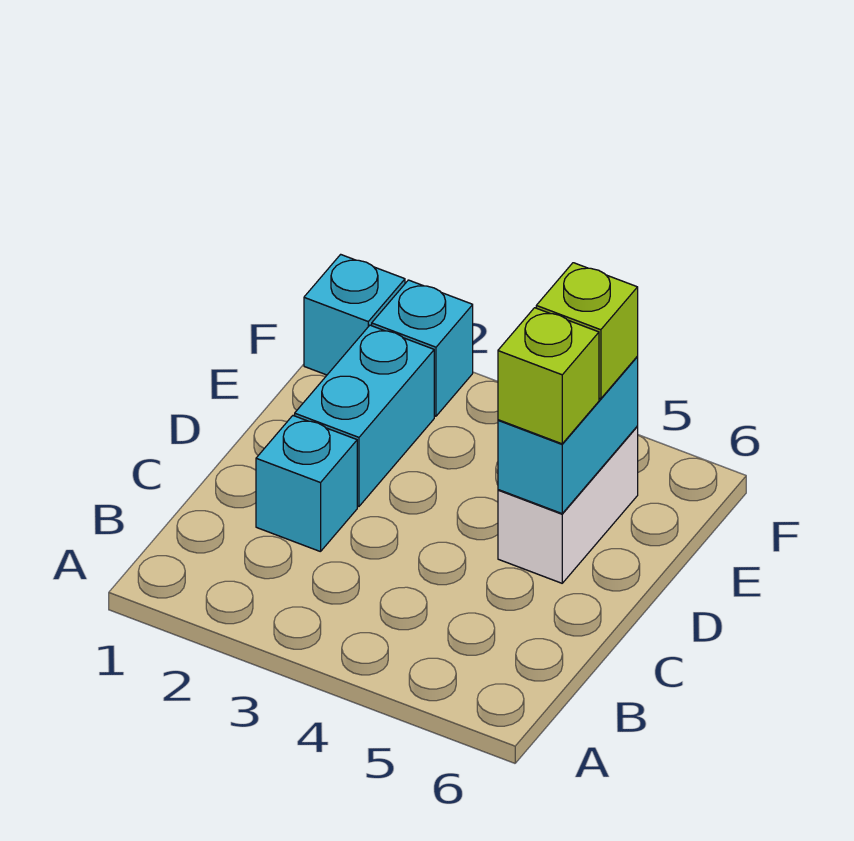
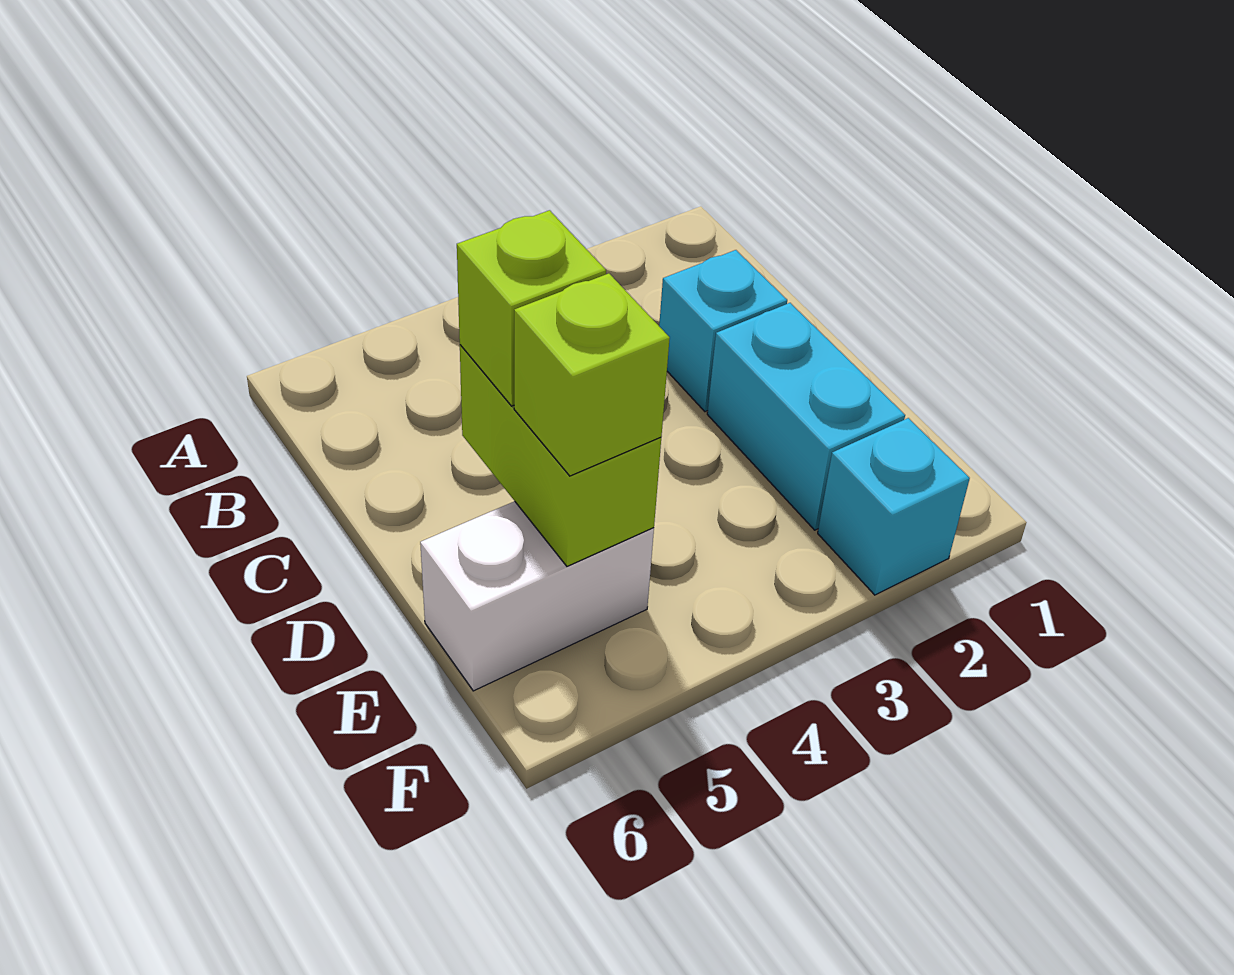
white brick D5:E5 level 1 -> white brick E5:E6 level 1
cyan brick D5:E5 level 2 -> lime brick D5:E5 level 2
cyan brick F1 level 1 -> none

